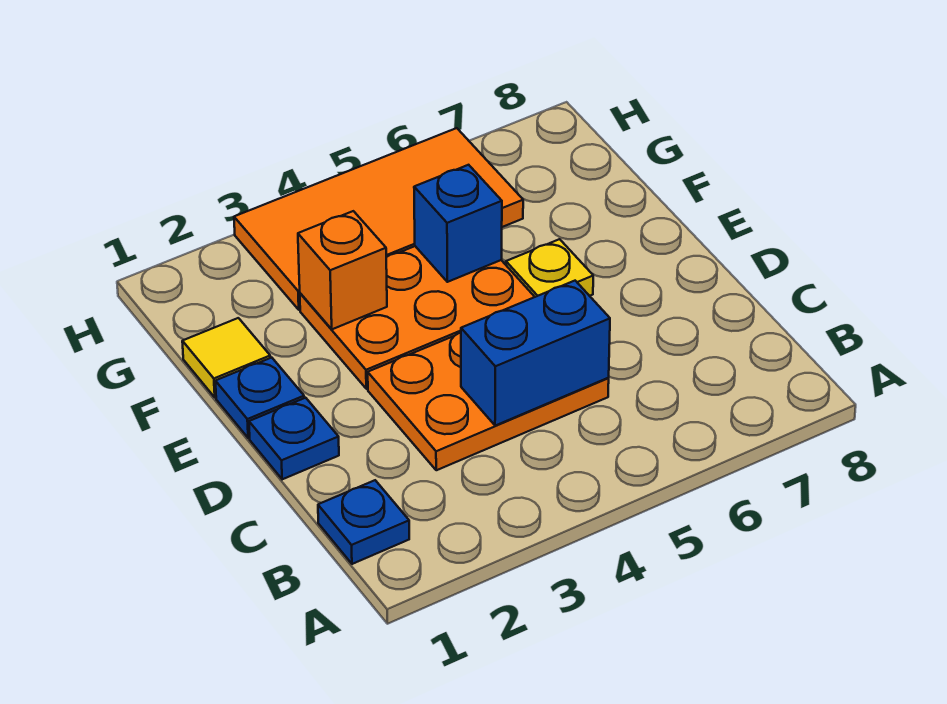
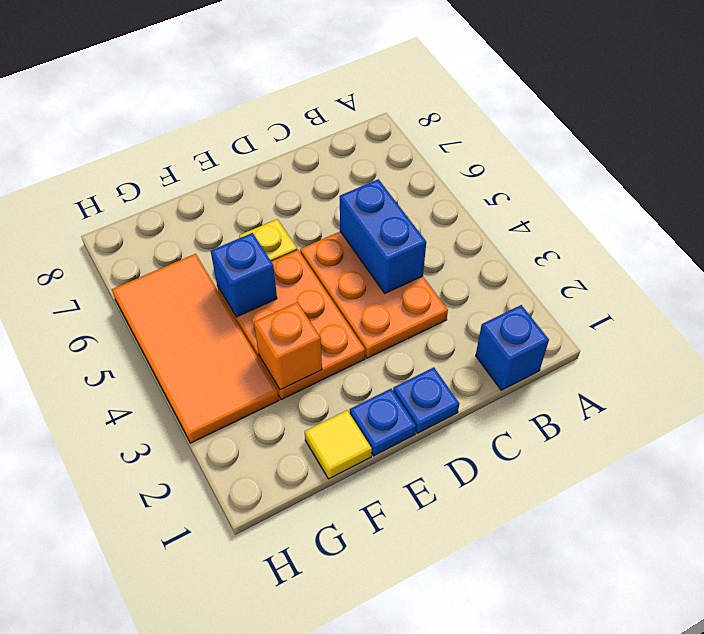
blue plate B1 level 1 -> blue brick B1 level 1

